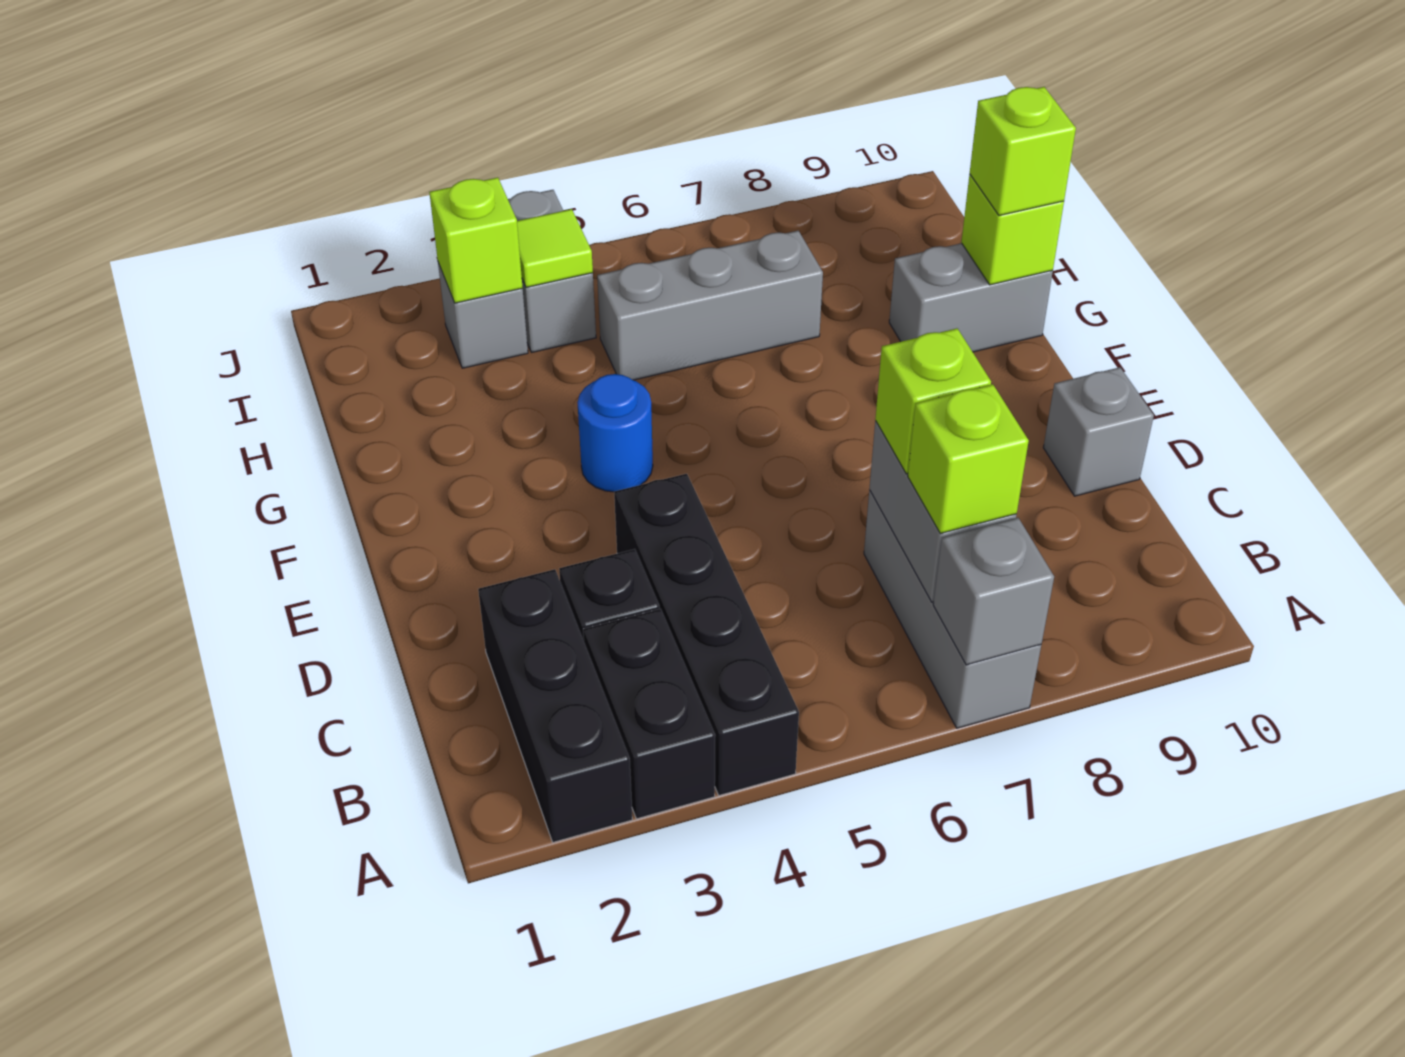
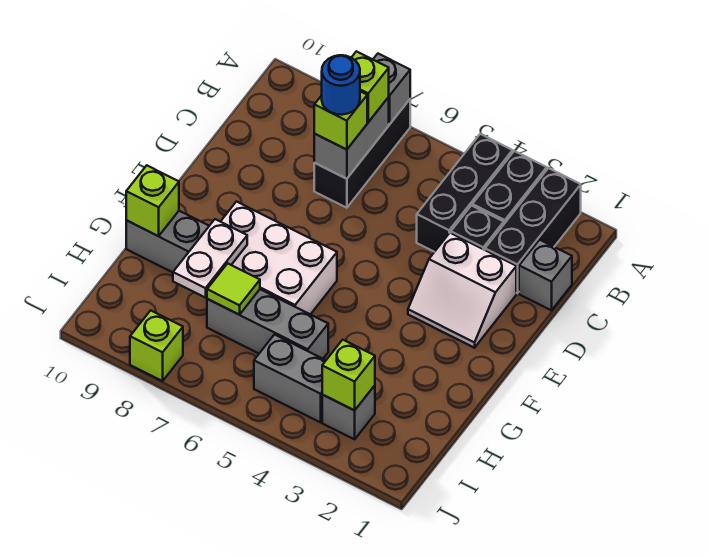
black brick A4:D4 level 1 -> black brick A4:C4 level 1
grey brick A7:C7 level 1 -> black brick A7:C7 level 1
none -> white slope D2:E3 level 1 top D
grey brick D10 level 1 -> grey brick C1 level 1
blue round brick F4 level 1 -> blue round brick C7 level 4
none -> white brick F6:G8 level 1
none -> white plate G8:H8 level 2
lime brick G10 level 3 -> lime brick J8 level 1
grey brick I4:J4 level 1 -> grey brick I4:I5 level 1
lime tile I4 level 2 -> lime tile H7 level 2

